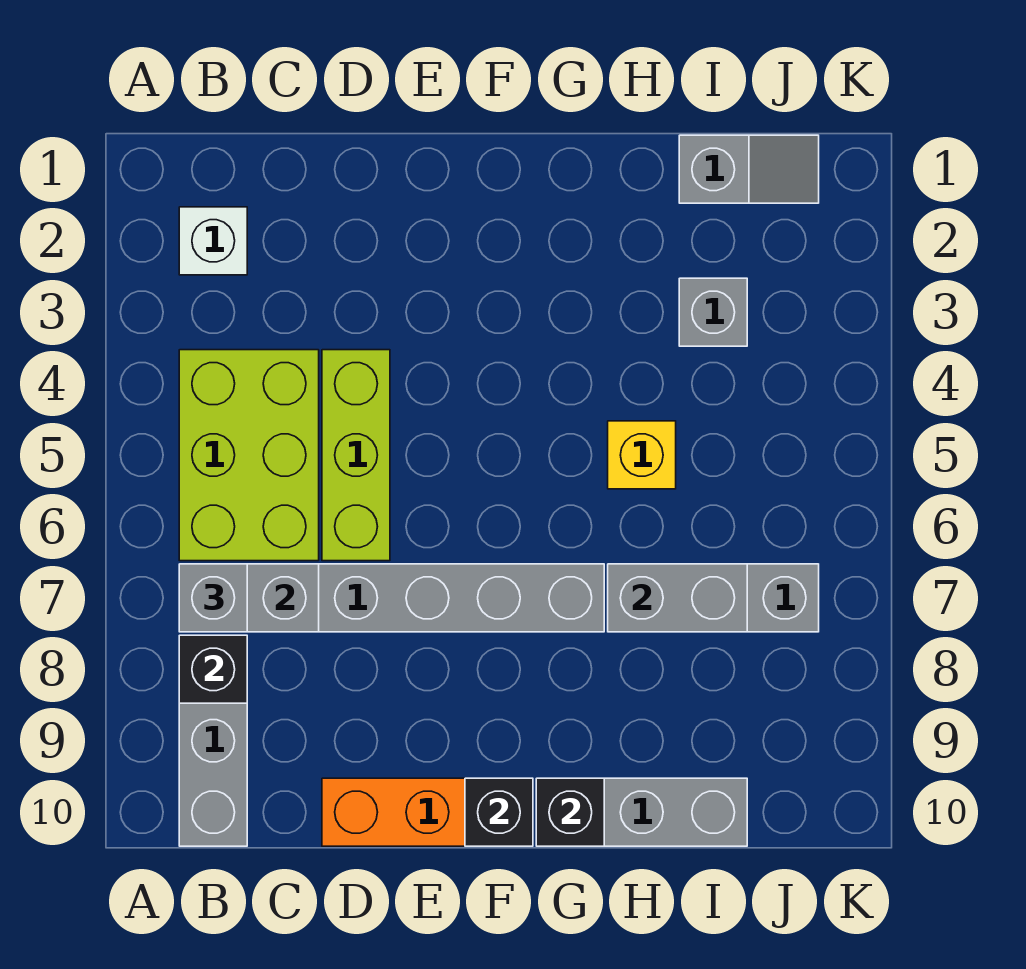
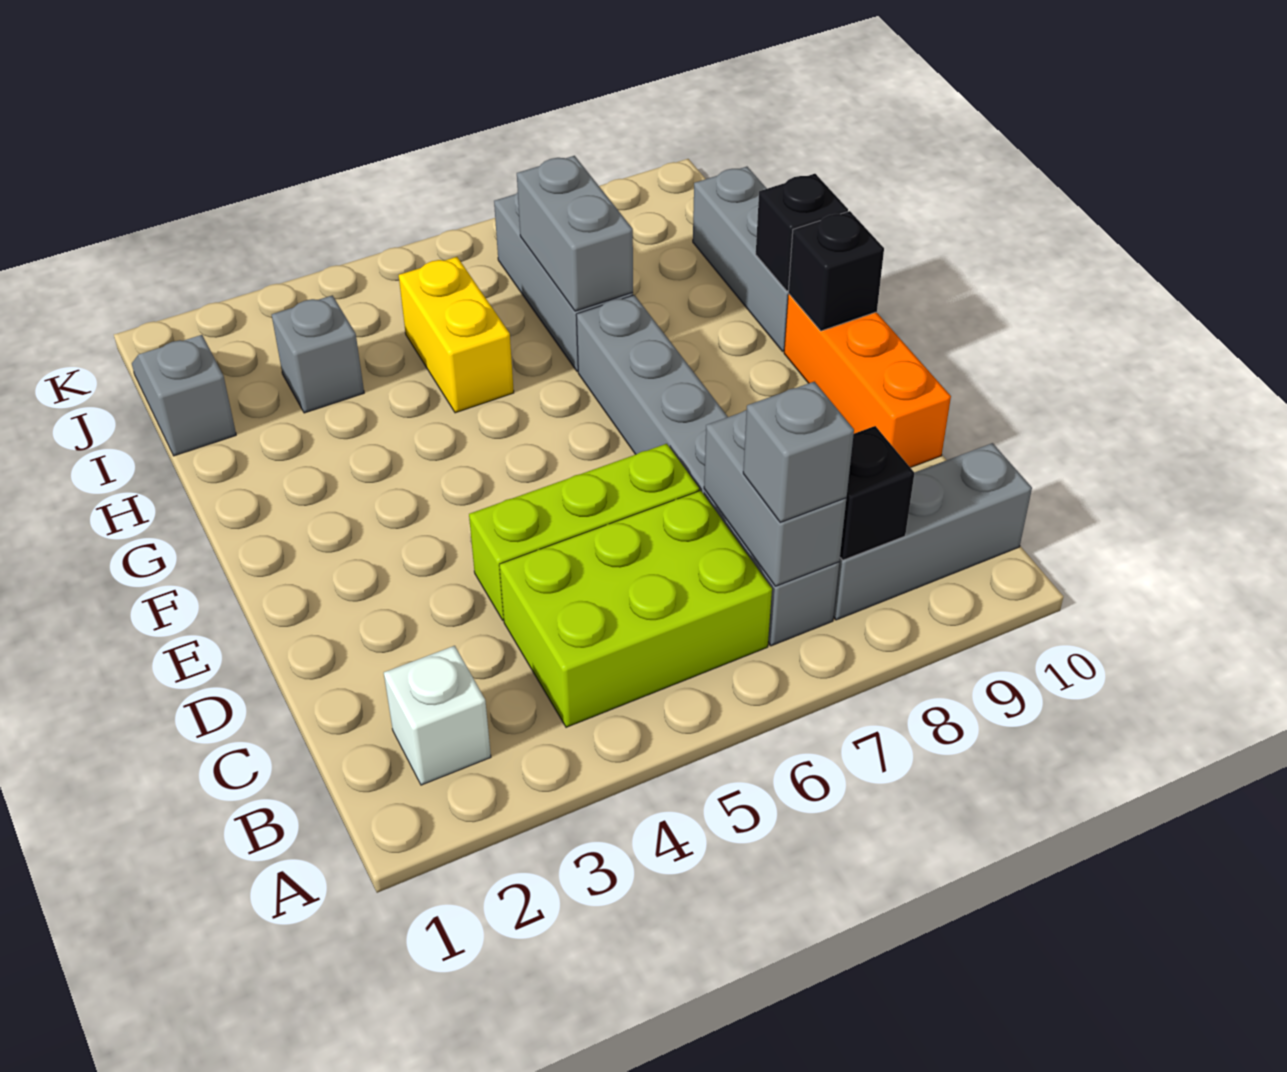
yellow brick H5 level 1 -> yellow brick H5:I5 level 1

